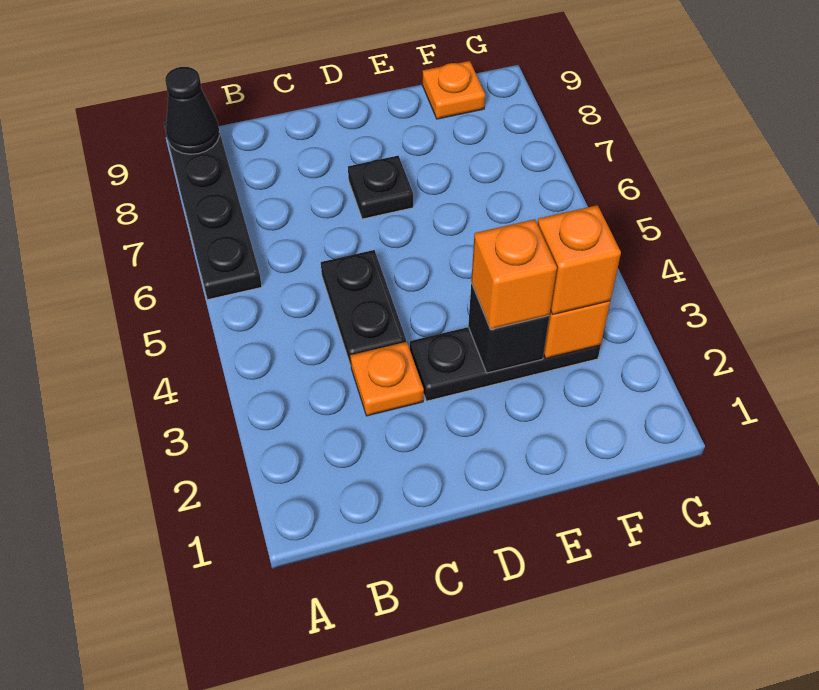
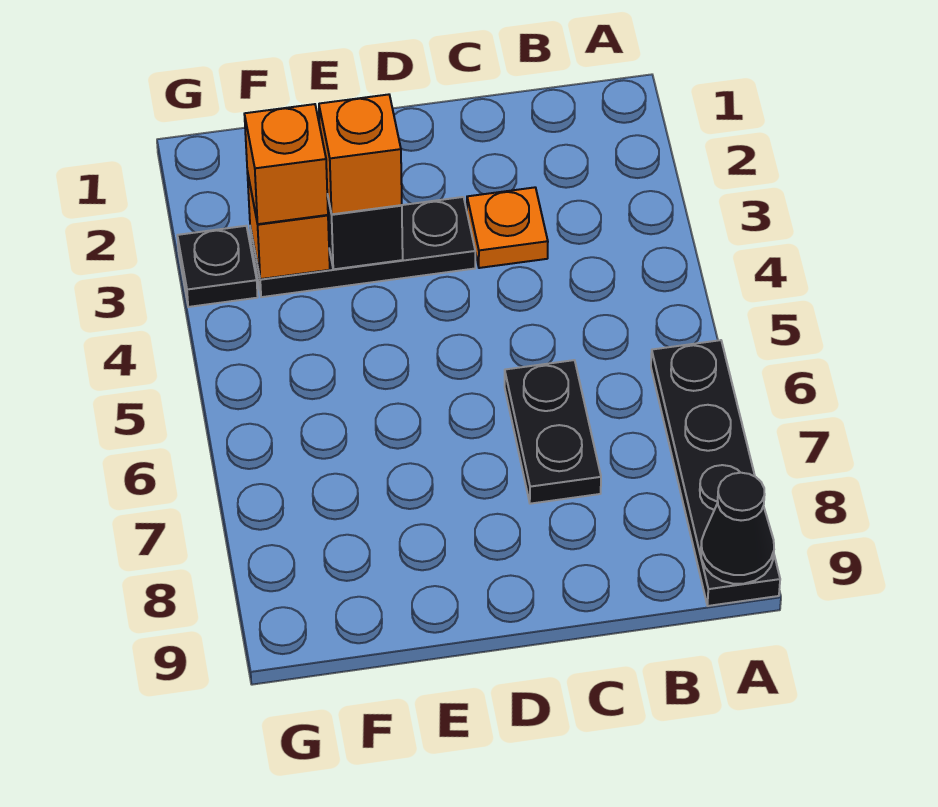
black plate C4:C5 level 1 -> black plate C6:C7 level 1
black plate D7 level 1 -> black plate G3 level 1
orange plate F9 level 1 -> none

